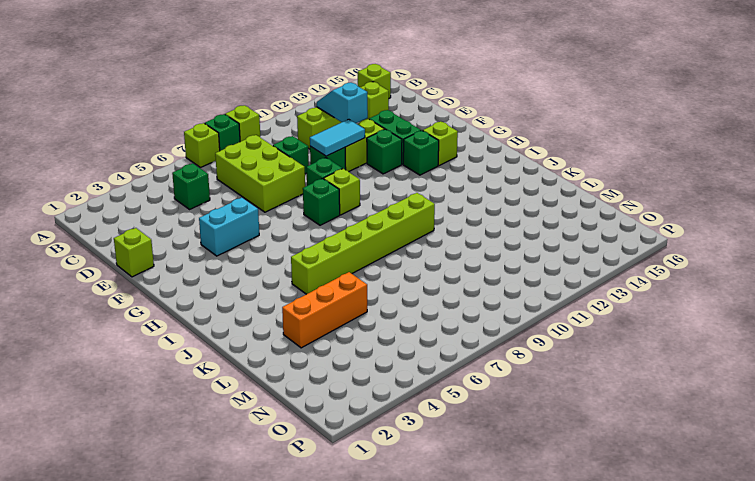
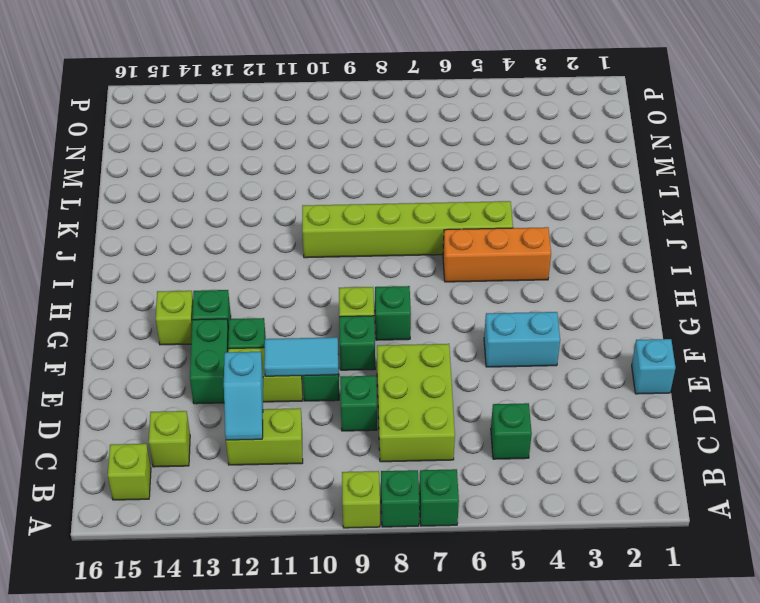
lime brick A7 level 1 -> green brick A7 level 1
lime brick E1 level 1 -> cyan brick E1 level 1
orange brick L3:L5 level 1 -> orange brick I4:I6 level 1

